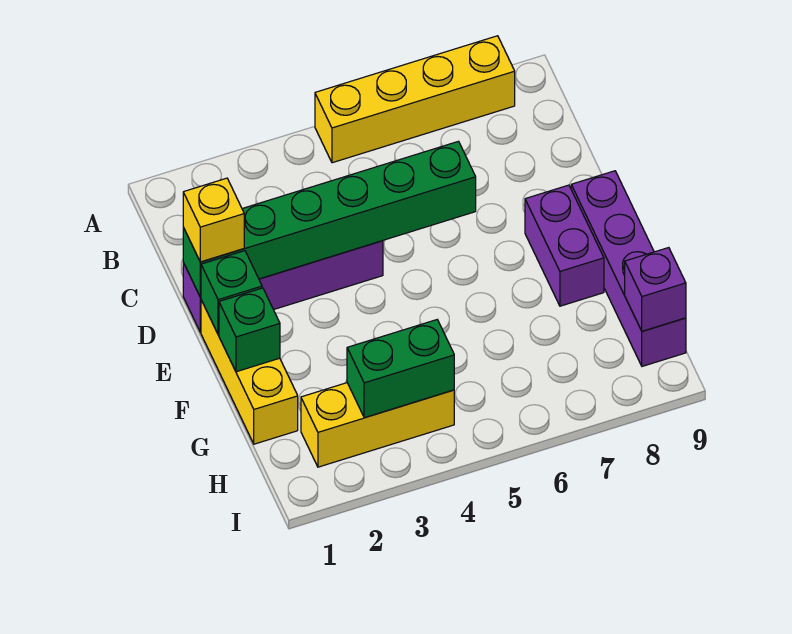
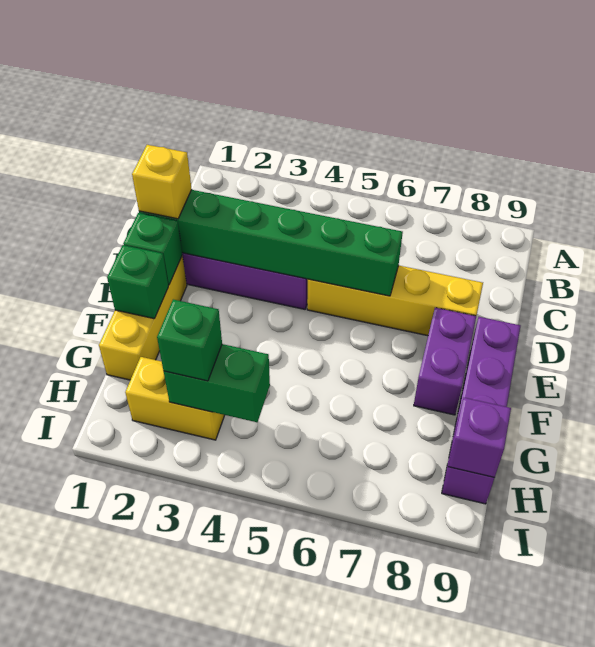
yellow brick A5:A8 level 1 -> yellow brick D5:D8 level 1
yellow brick H2:H4 level 1 -> yellow brick H2:H3 level 1
none -> green brick H3 level 3

